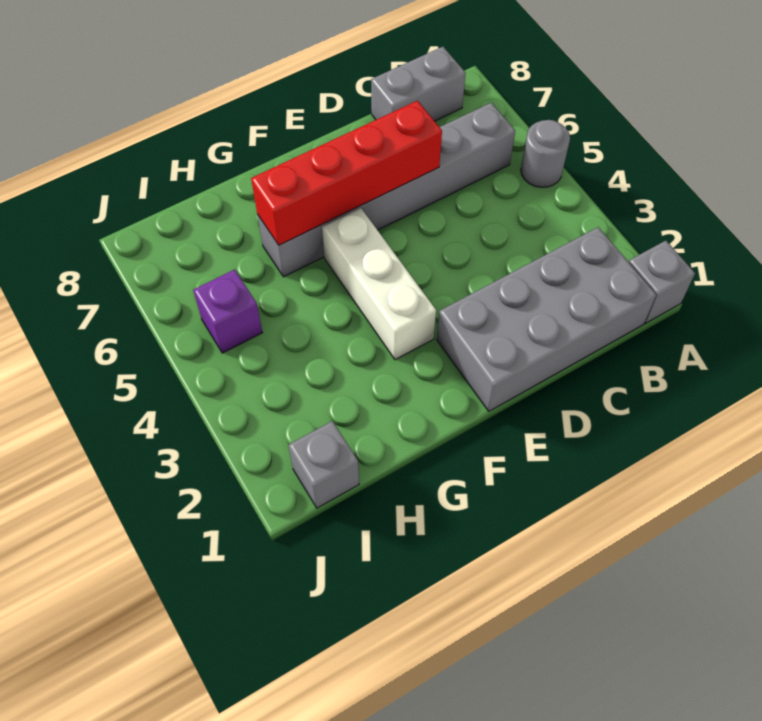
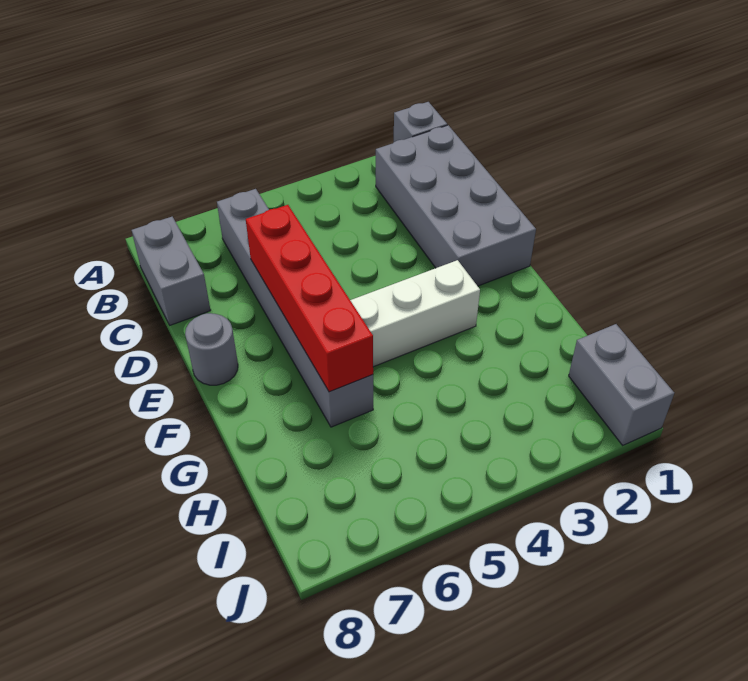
grey round brick A5 level 1 -> grey round brick E8 level 1
grey brick I1 level 1 -> grey brick I1:J1 level 1
purple brick I5 level 1 -> none

